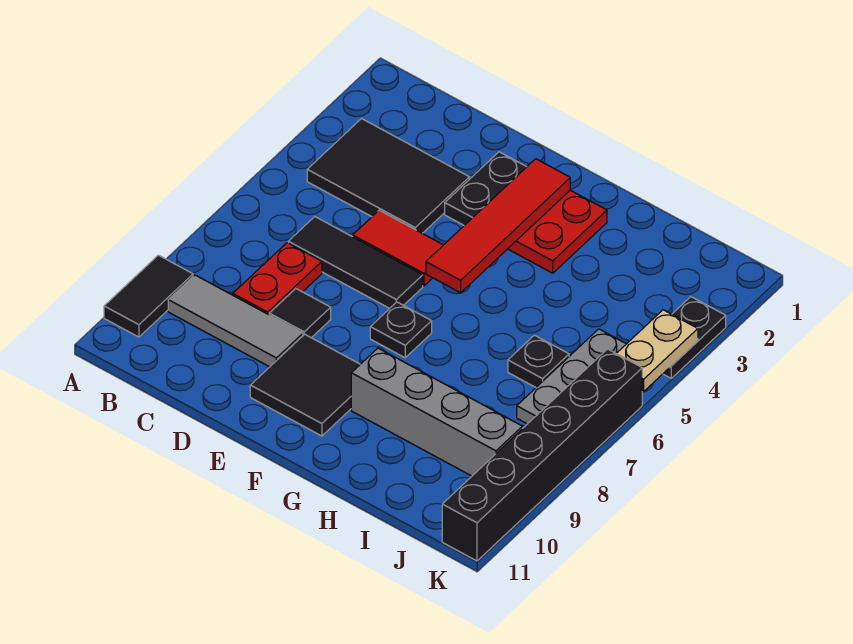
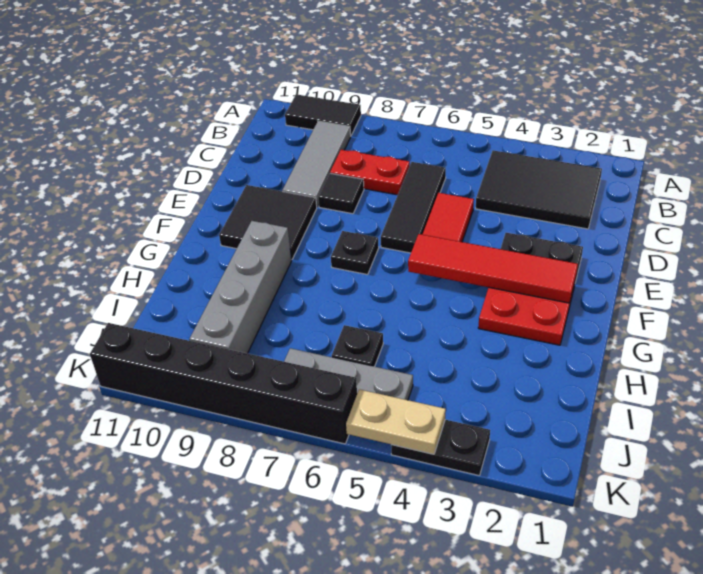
black tile B3:D4 level 1 -> black tile B2:C4 level 1

